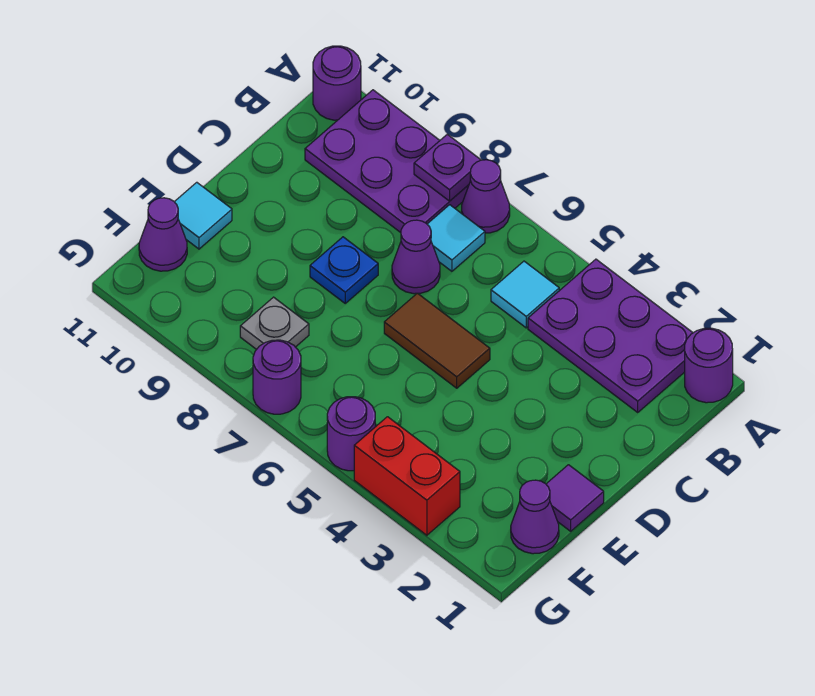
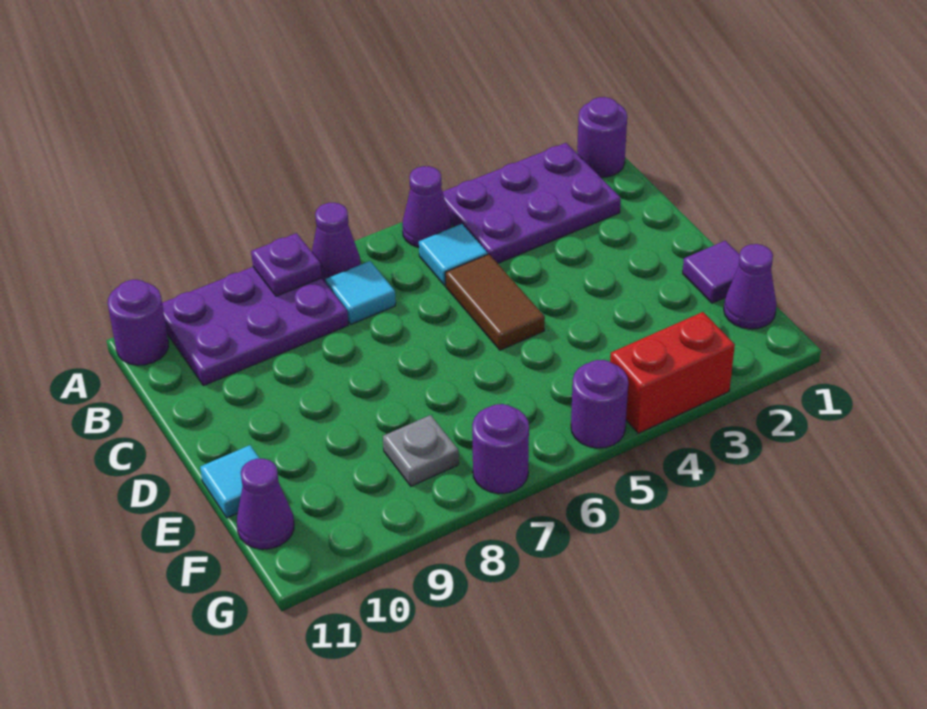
purple cone C7 level 1 -> purple cone A5 level 1
brown tile D5:D6 level 1 -> brown tile C5:D5 level 1
blue plate D8 level 1 -> none

